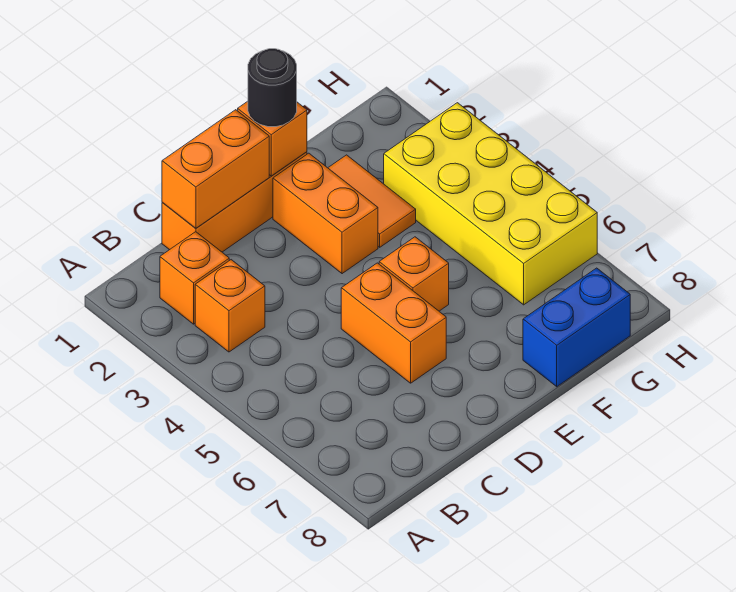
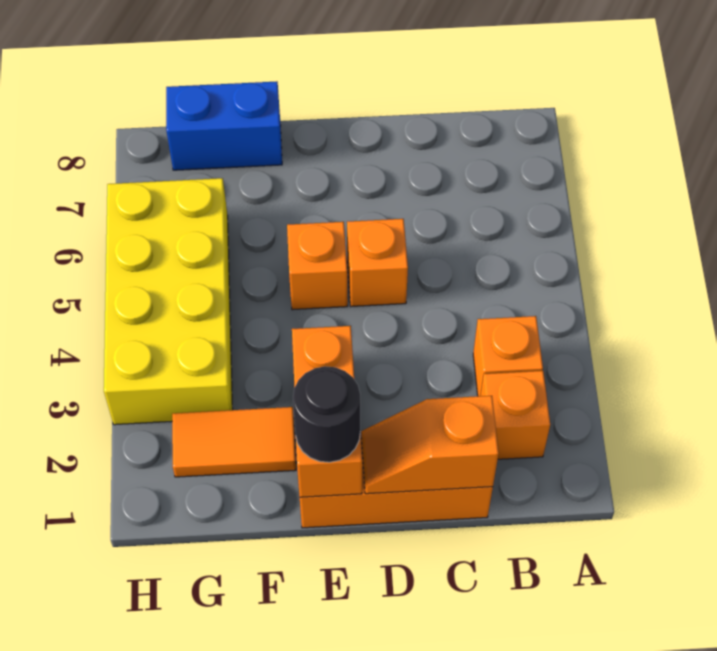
orange brick C1:D1 level 2 -> orange slope C1:D1 level 2 top C
orange brick D5:D6 level 1 -> orange brick D5 level 1
orange tile F2:F3 level 1 -> orange tile F2:G2 level 1

